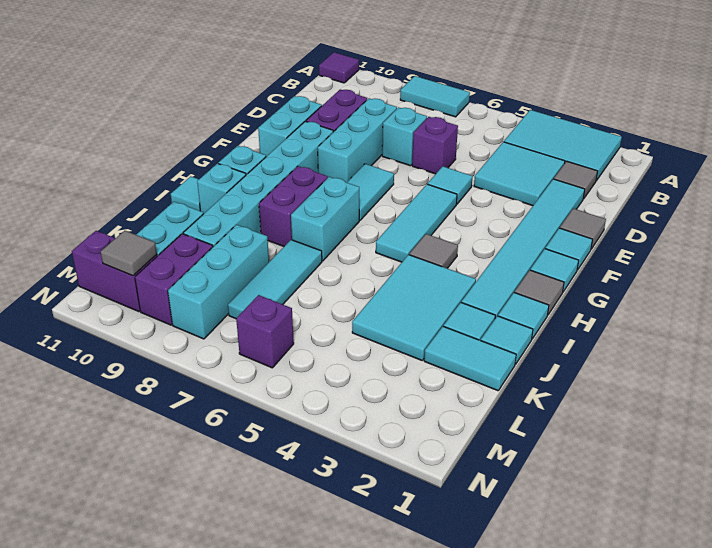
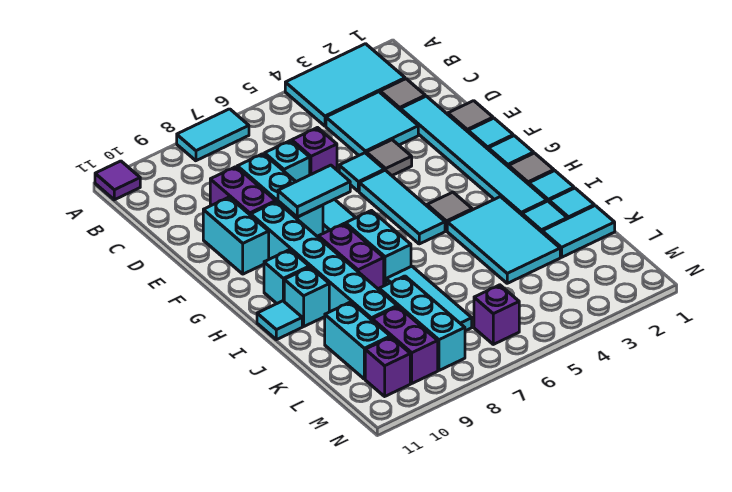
none -> cyan tile F7:F8 level 2
purple brick M10:M11 level 1 -> purple brick M10 level 1
grey tile M10 level 2 -> grey tile E4 level 1

